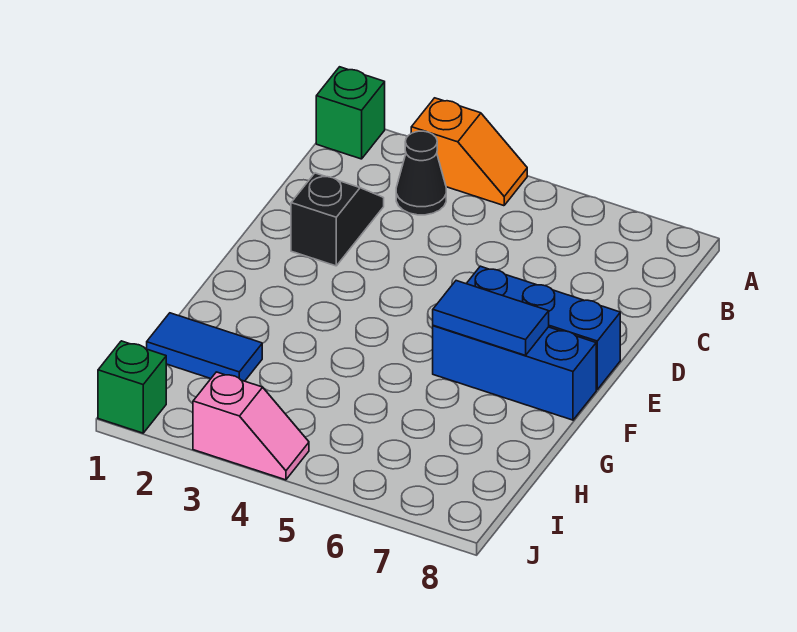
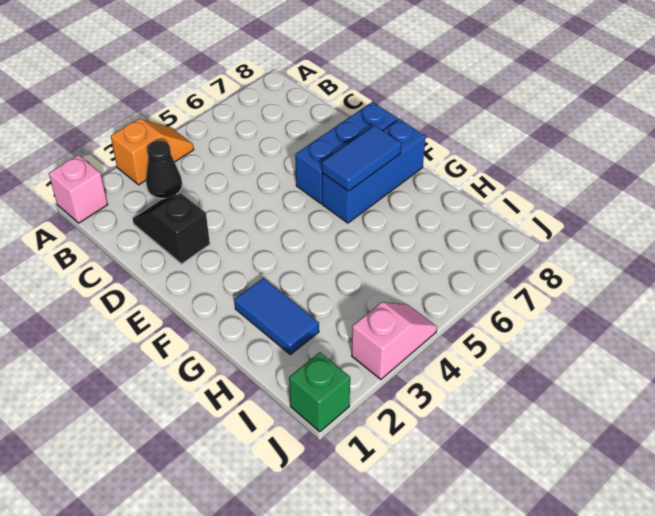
green brick A1 level 1 -> pink brick A1 level 1
blue tile H1:H2 level 1 -> blue tile G2:H2 level 1

